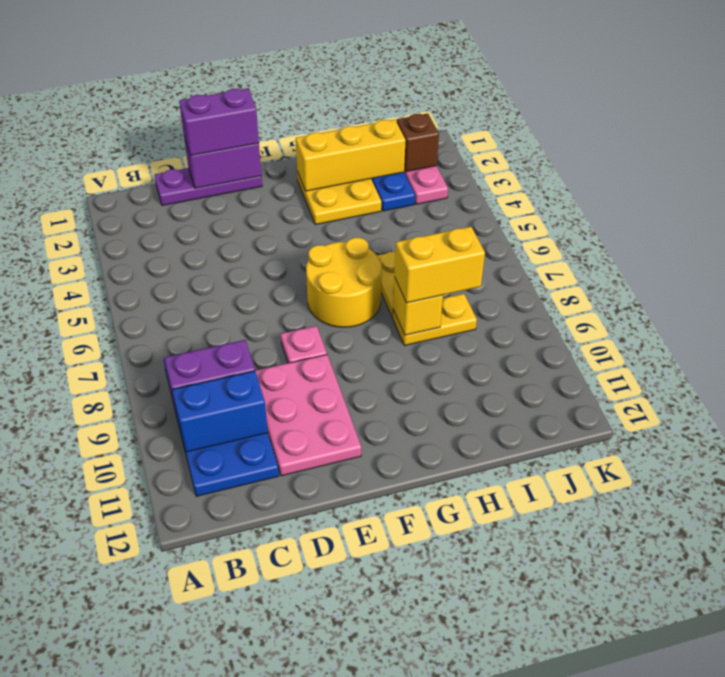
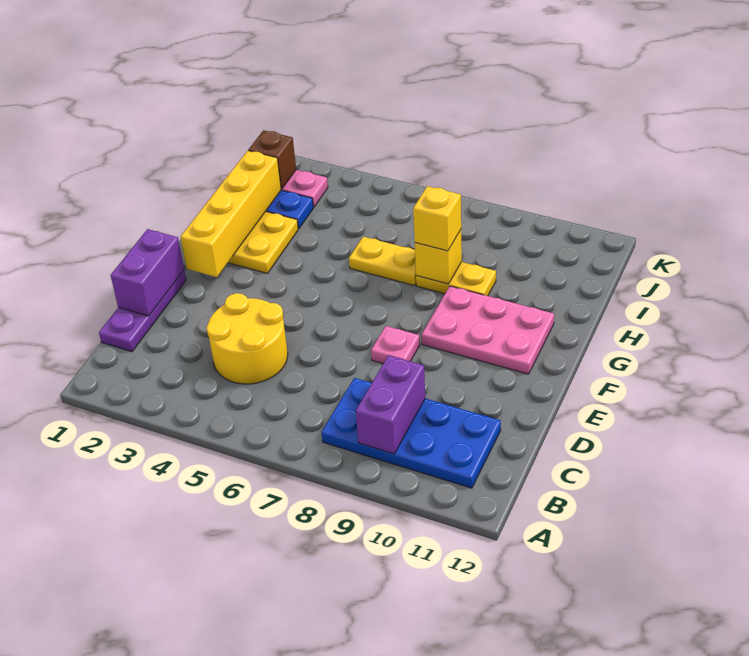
blue brick B10:C10 level 2 -> none
purple brick D1:E1 level 3 -> none
pink plate D9:E11 level 1 -> pink plate F9:G11 level 1
yellow round brick F6:G7 level 1 -> yellow round brick C4:D5 level 1
yellow brick G2:I2 level 2 -> yellow brick F2:I2 level 2
yellow plate H8:I8 level 1 -> yellow plate H8:H9 level 1
yellow brick H8:I8 level 3 -> yellow brick H8 level 3

